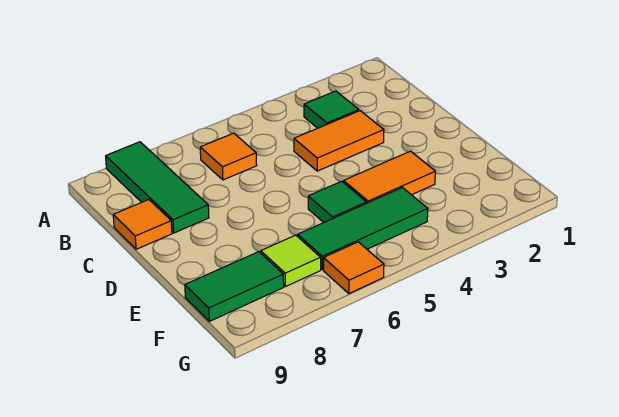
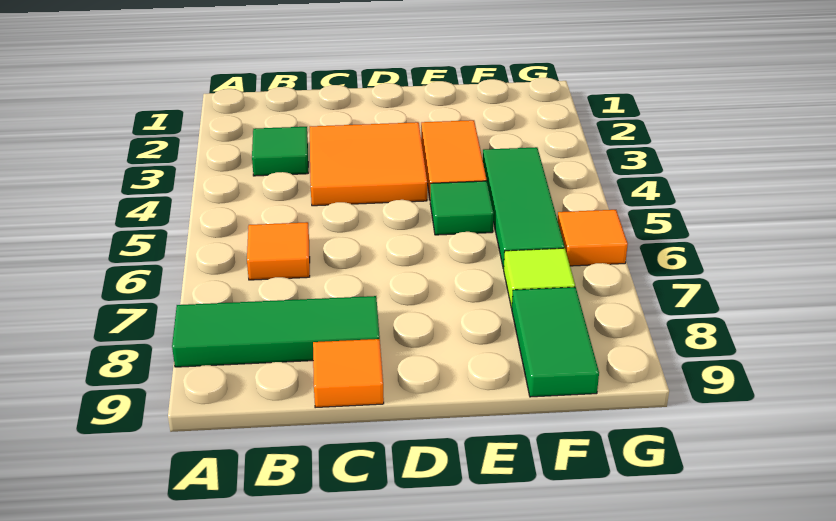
orange tile C3:C4 level 1 -> orange tile C3:D4 level 1

